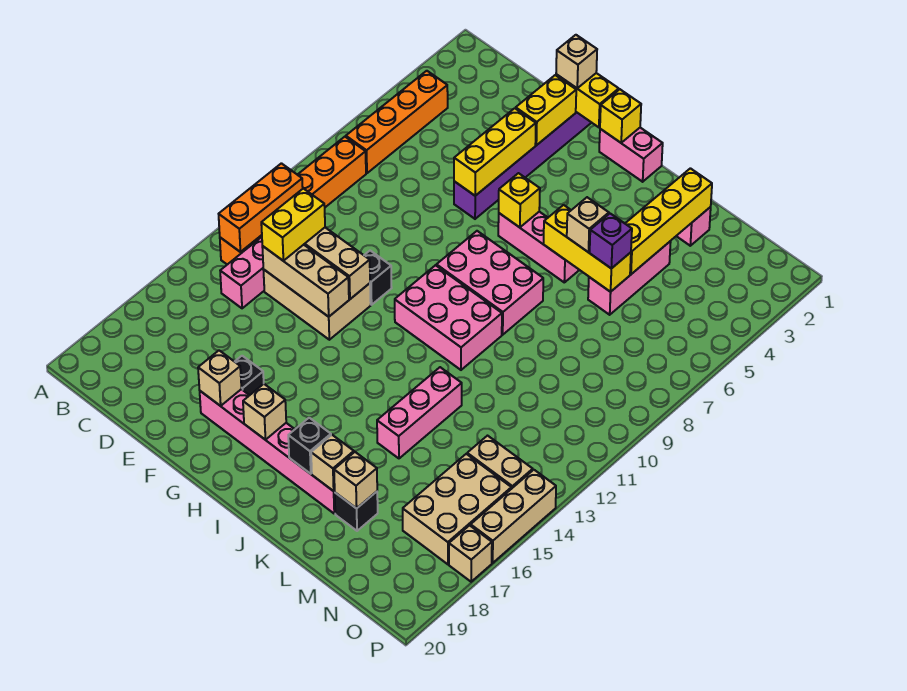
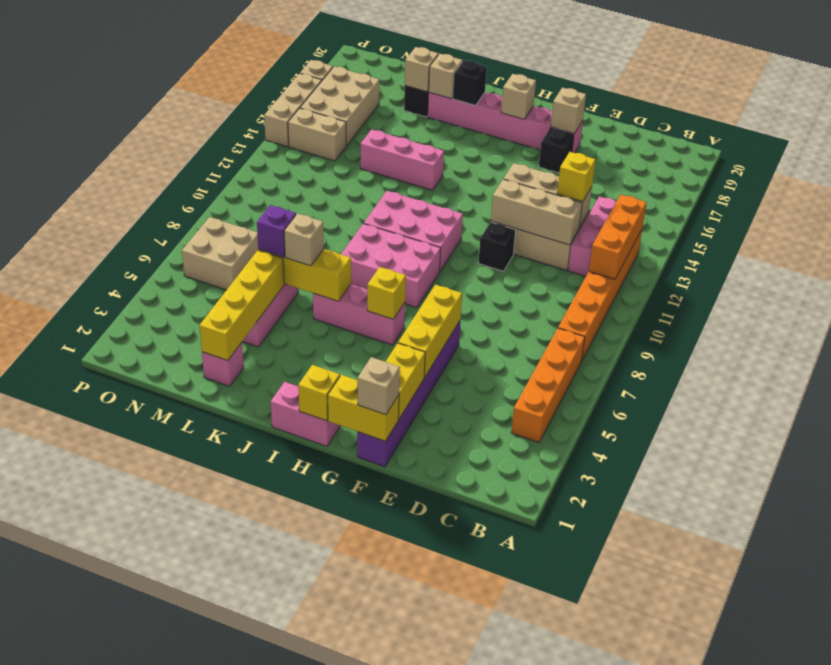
yellow brick D12:D13 level 3 -> yellow brick D13 level 3
pink brick K13:K15 level 1 -> pink brick J14:L14 level 1
none -> tan brick N6:O7 level 1

